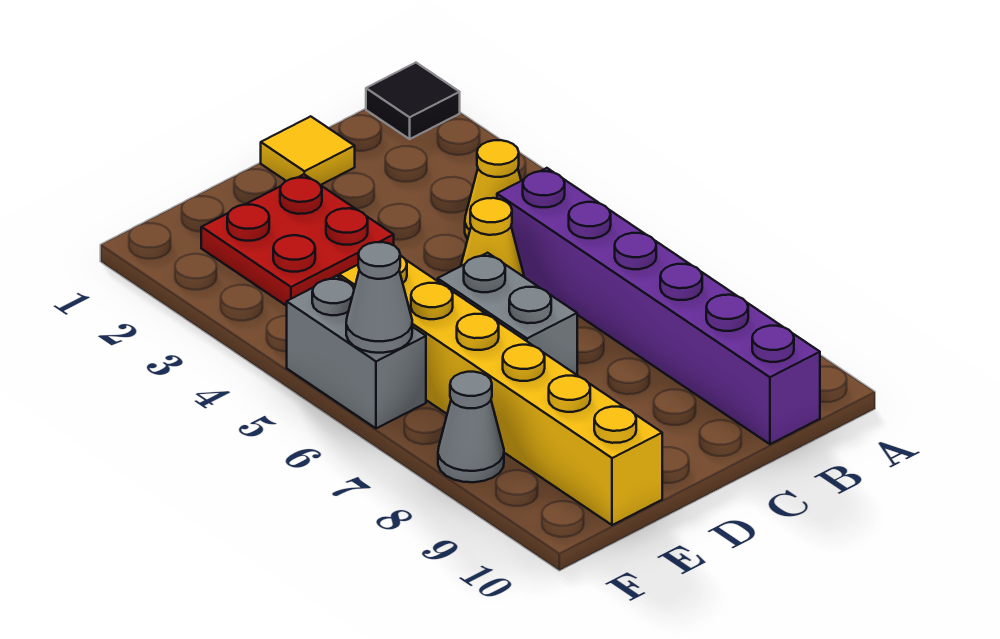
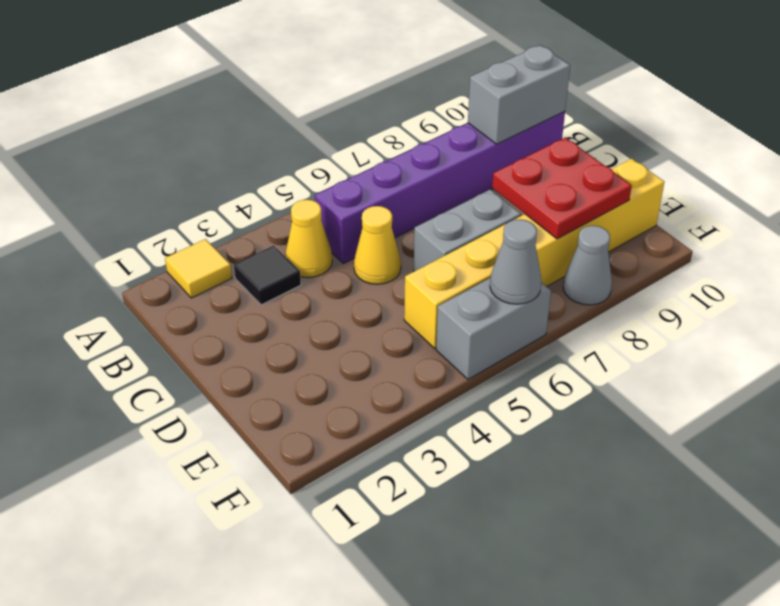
black tile A1 level 1 -> black tile B3 level 1
none -> grey brick B9:B10 level 2
yellow tile C1 level 1 -> yellow tile A2 level 1
red plate D2:E3 level 1 -> red plate D8:E9 level 2

